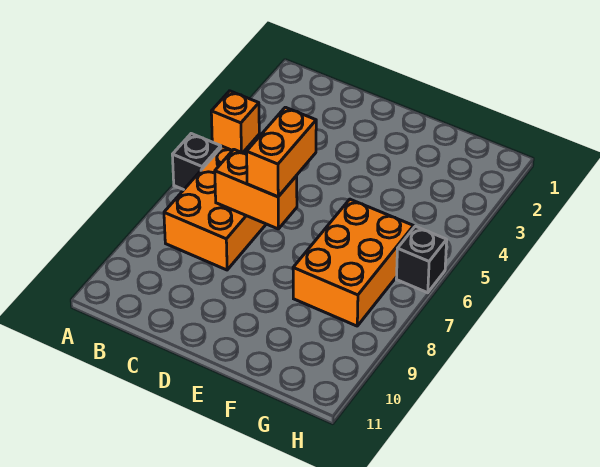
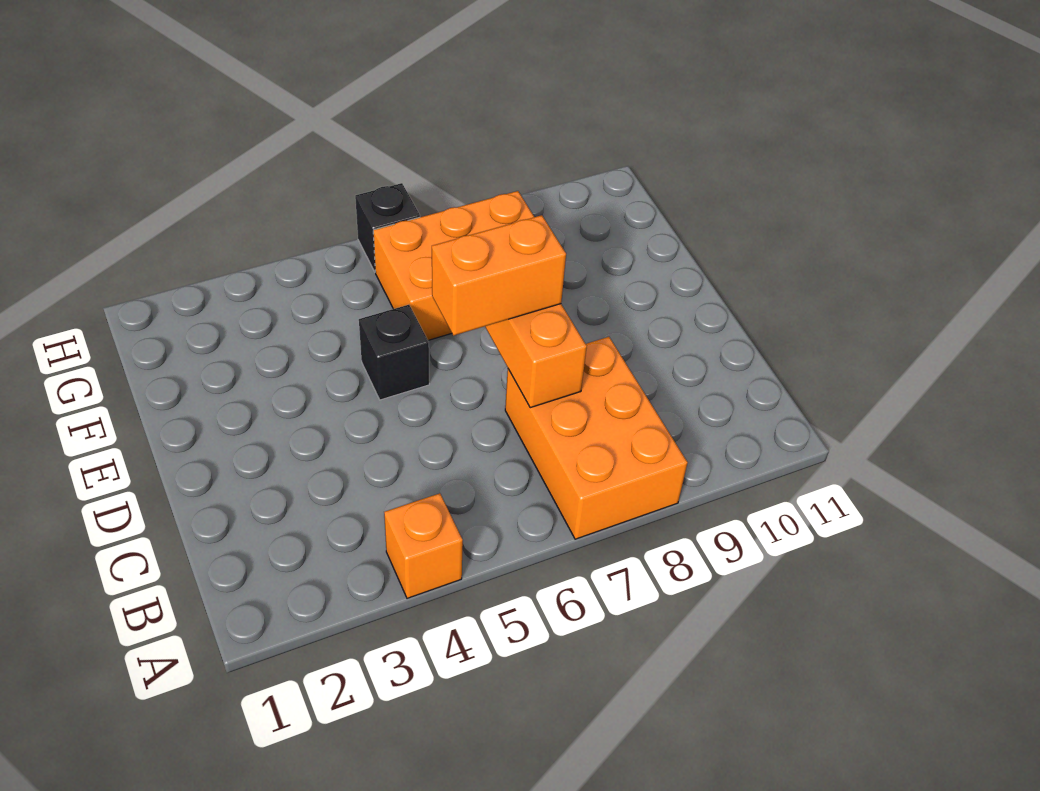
black brick A6 level 1 -> black brick E5 level 1
orange brick B6:C8 level 1 -> orange brick A7:C8 level 1

